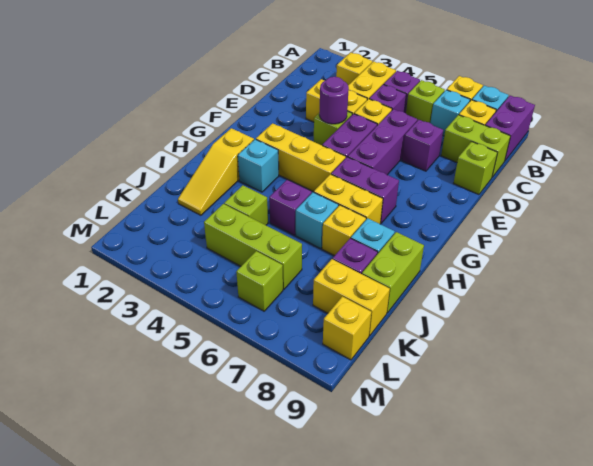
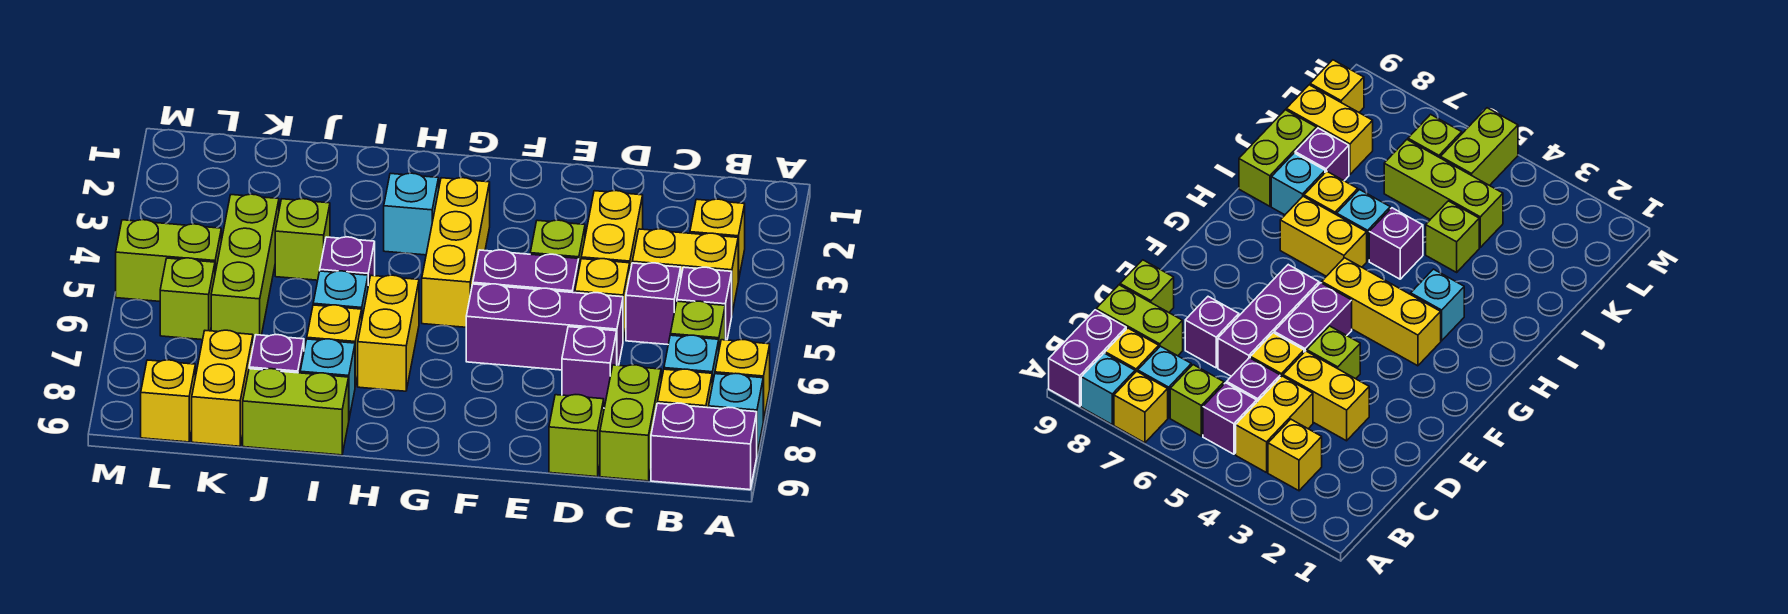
purple round brick E4 level 2 -> none
purple brick G6:G7 level 1 -> none
yellow slope H2:J2 level 1 top H -> none
none -> lime brick L5:M5 level 1

